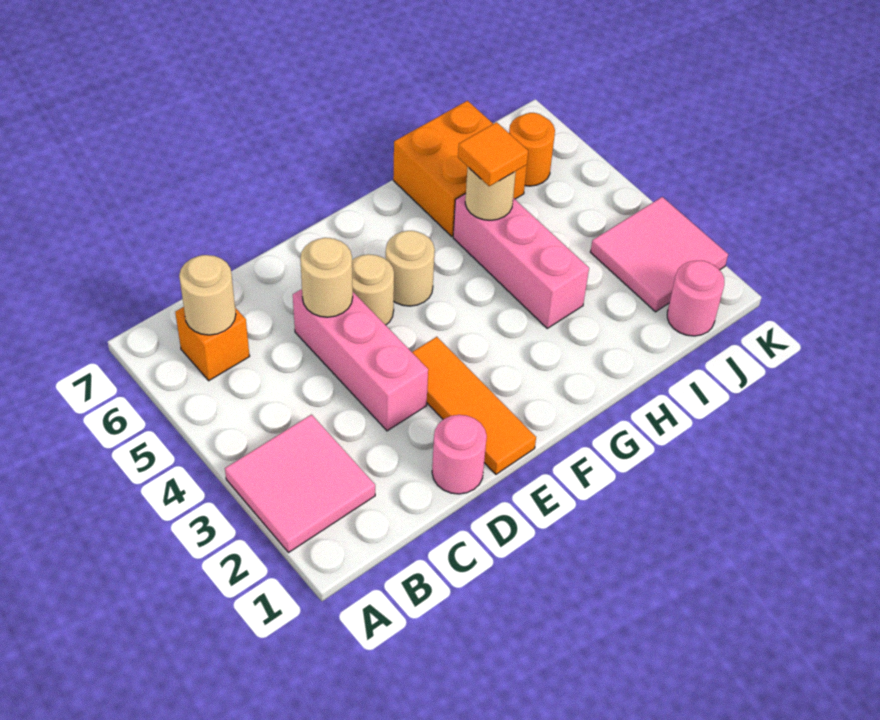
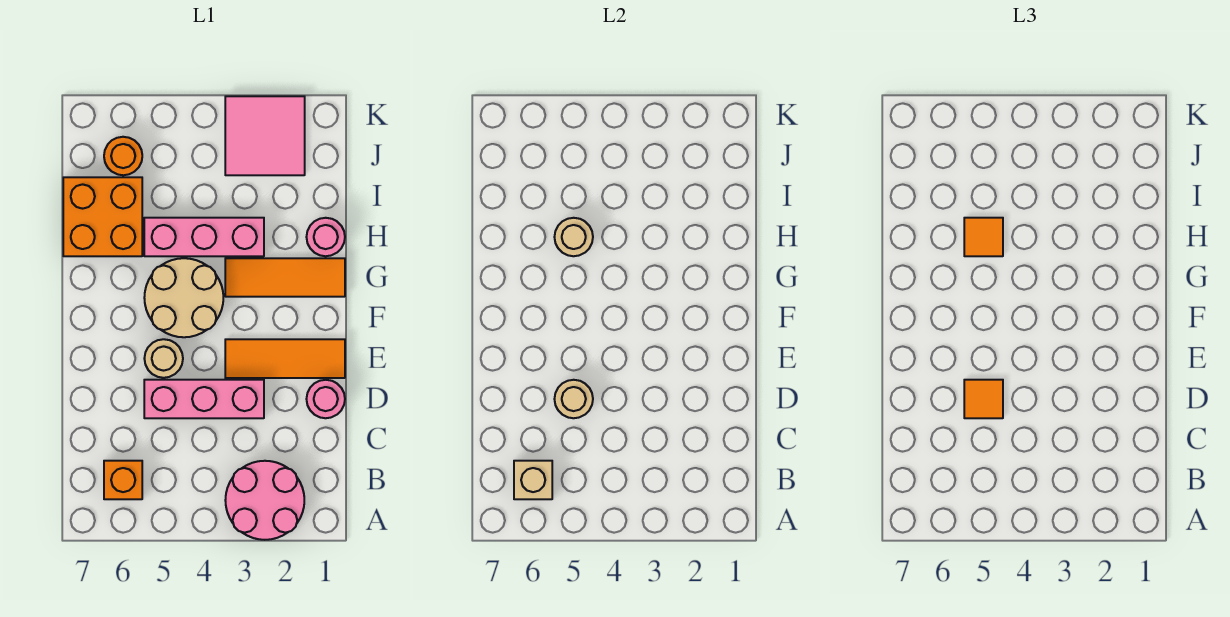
pink tile A2:B3 level 1 -> pink round brick A2:B3 level 1
tan round brick B6 level 2 -> tan brick B6 level 2
none -> orange tile D5 level 3
tan round brick F5 level 1 -> tan round brick F4:G5 level 1
none -> orange tile G1:G3 level 1
pink round brick J1 level 1 -> pink round brick H1 level 1

